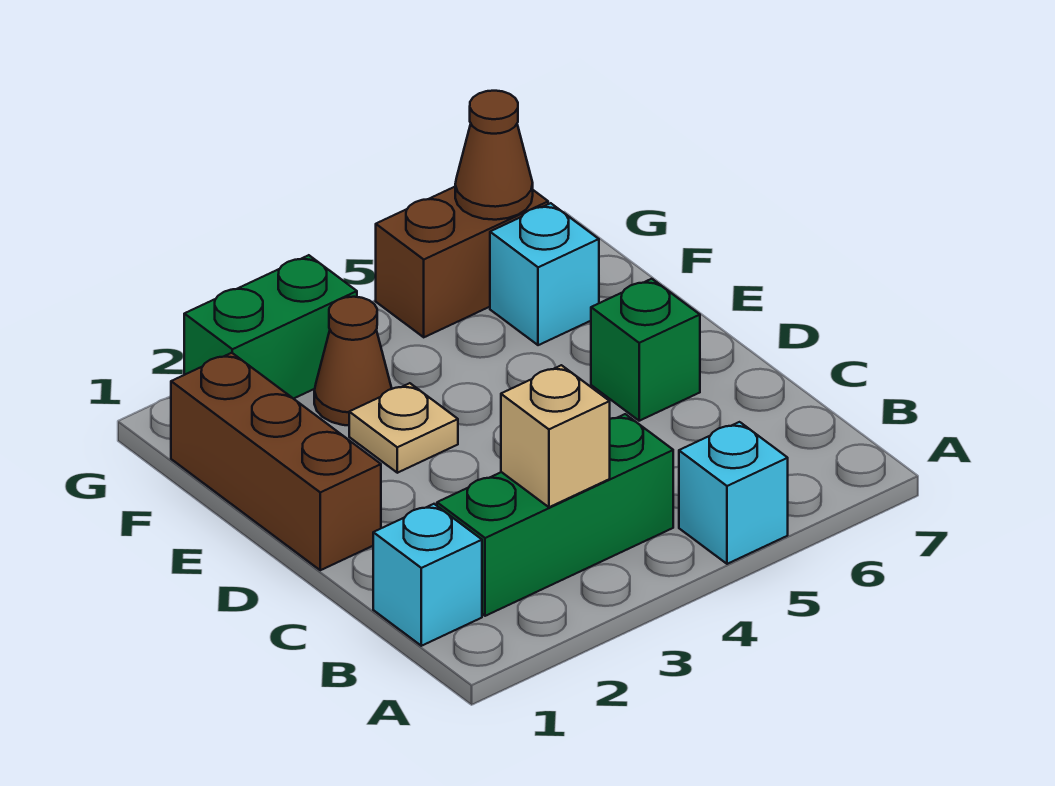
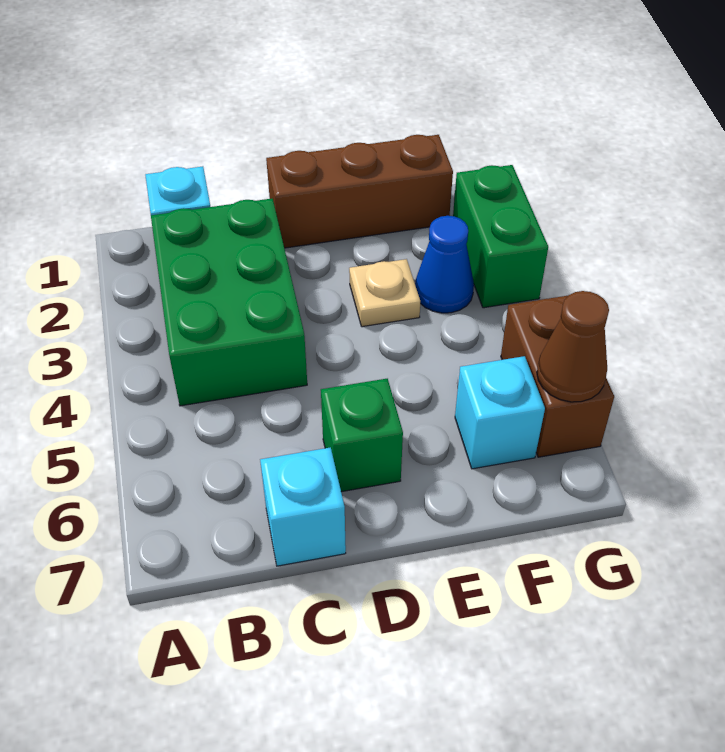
cyan brick A5 level 1 -> cyan brick C7 level 1
green brick B2:B4 level 1 -> green brick B2:C4 level 1
tan brick B3 level 2 -> none
brown cone F3 level 1 -> blue cone F3 level 1

